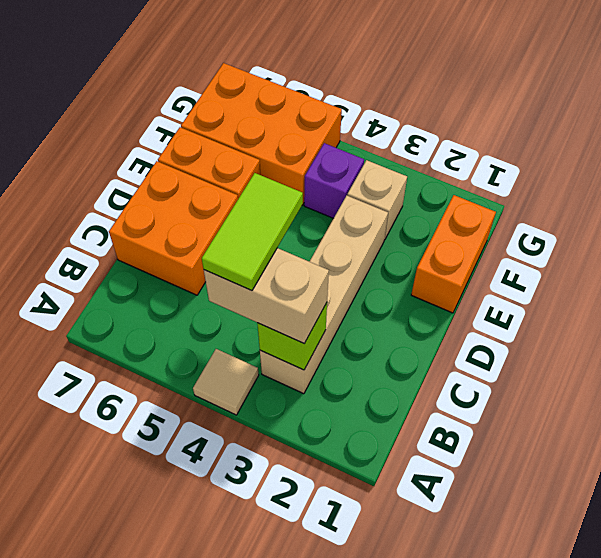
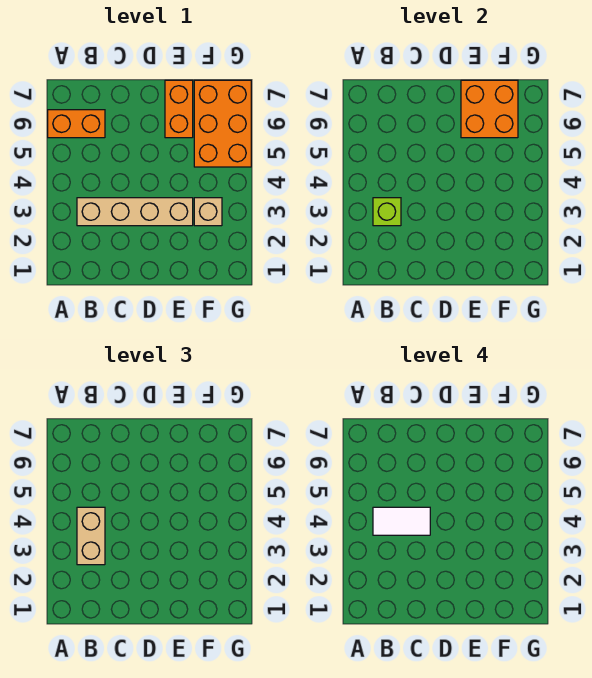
tan tile A4 level 1 -> none
lime tile B4:C4 level 4 -> white tile B4:C4 level 4
orange brick C6:D7 level 1 -> orange brick E6:F7 level 2
orange brick E1:F1 level 1 -> orange brick A6:B6 level 1
purple brick F4 level 1 -> none

